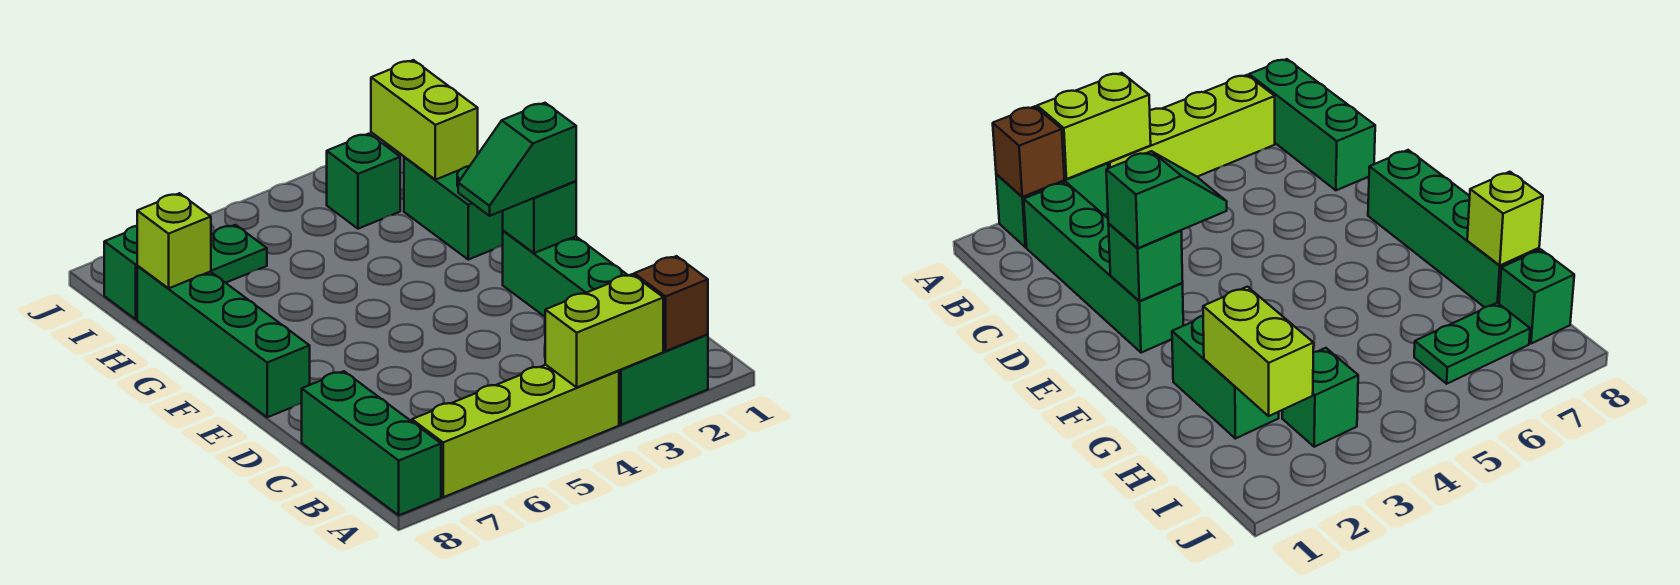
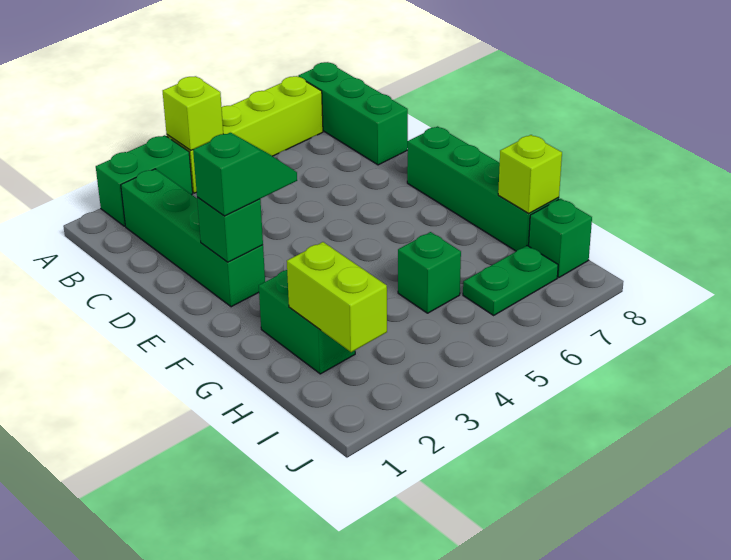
brown brick A2 level 2 -> none
lime brick A3:A4 level 2 -> lime brick A4 level 2
green brick I3 level 1 -> green brick H5 level 1

